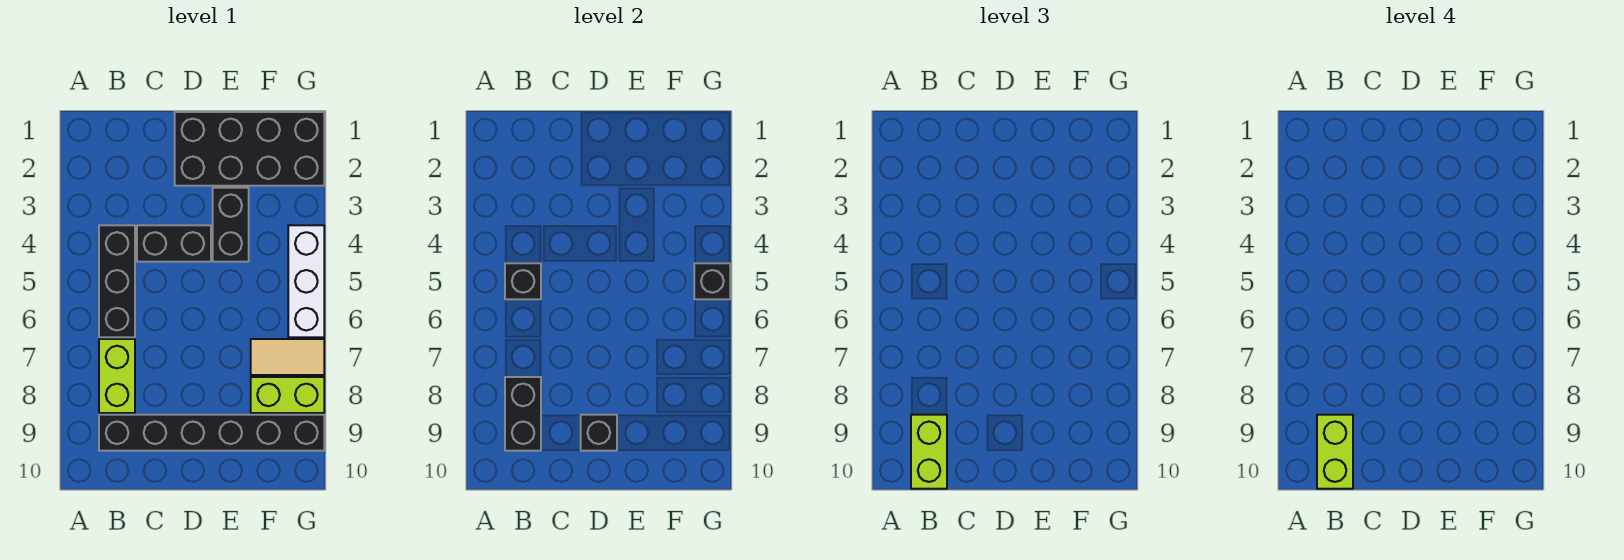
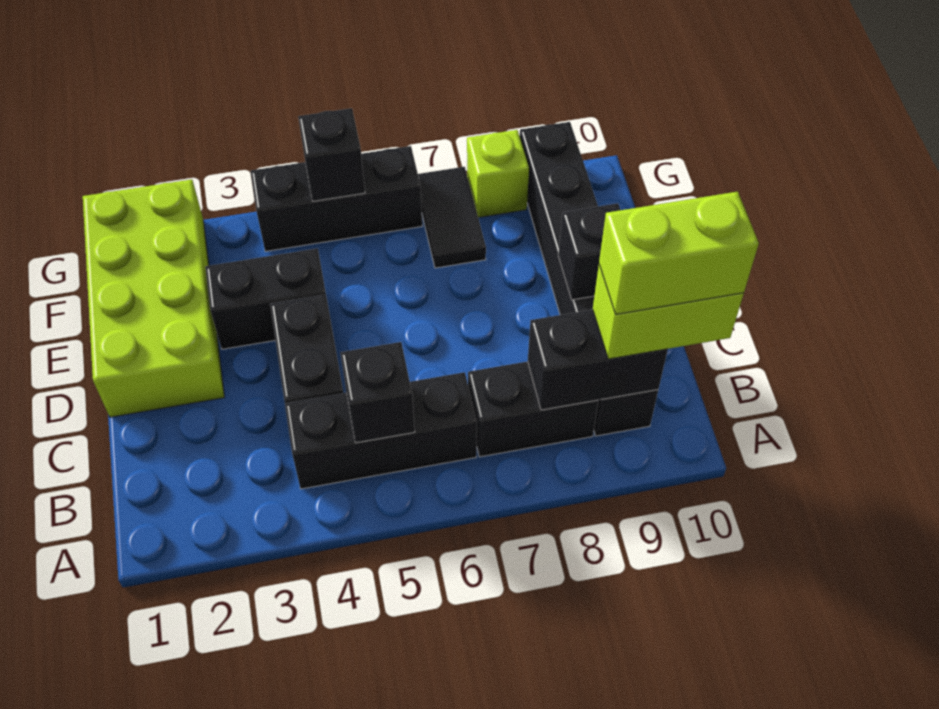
lime brick B7:B8 level 1 -> black brick B7:B8 level 1
black brick D1:G2 level 1 -> lime brick D1:G2 level 1
tan tile F7:G7 level 1 -> black tile F7:G7 level 1
lime brick F8:G8 level 1 -> lime brick G8 level 1
white brick G4:G6 level 1 -> black brick G4:G6 level 1

